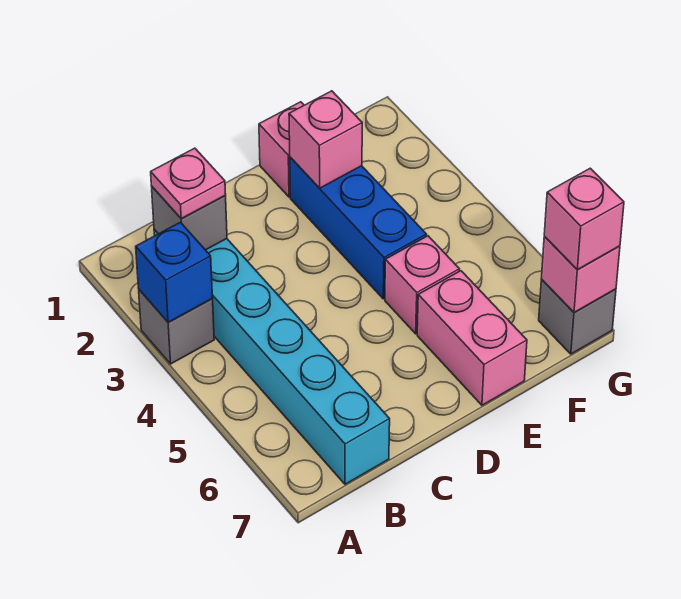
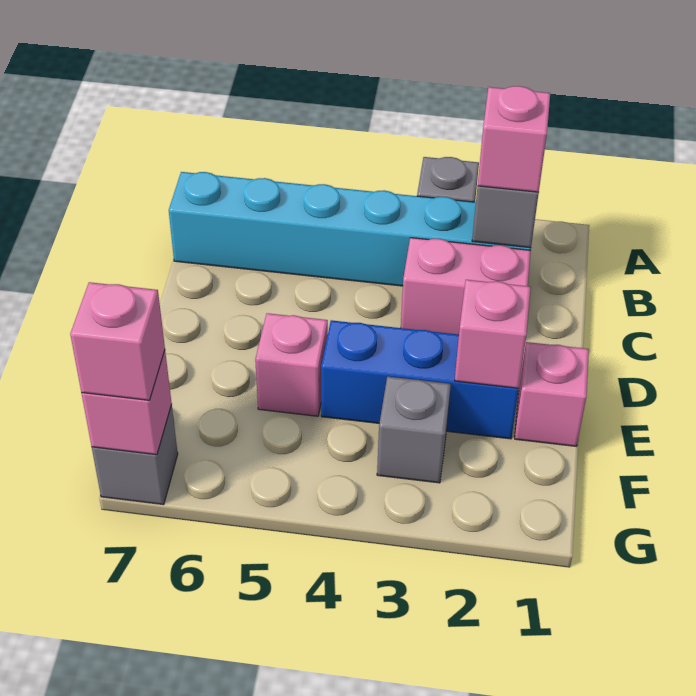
blue brick A3 level 2 -> none
pink plate B2 level 3 -> pink brick B2 level 3
pink brick E6:E7 level 1 -> pink brick C2:C3 level 1
none -> grey brick F3 level 1

